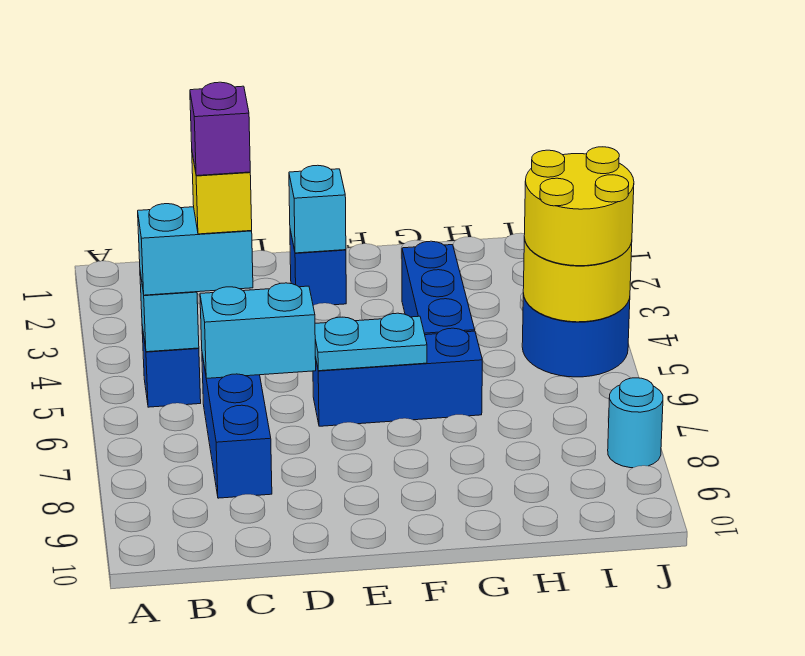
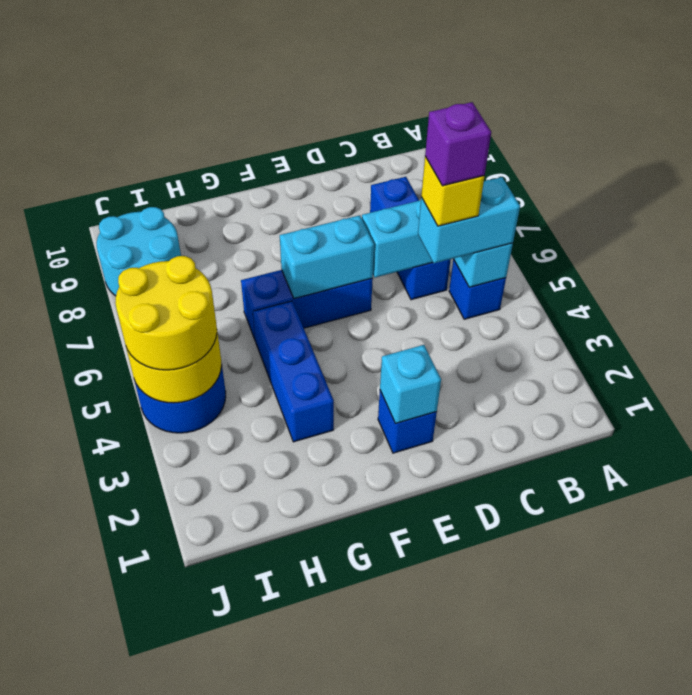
cyan plate E6:F6 level 2 -> cyan brick E6:F6 level 2
cyan round brick J8 level 1 -> cyan round brick I8:J9 level 1

